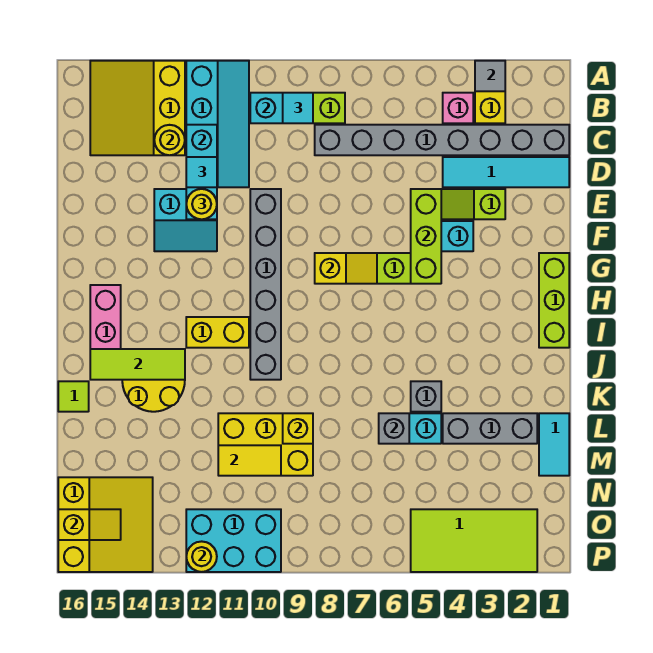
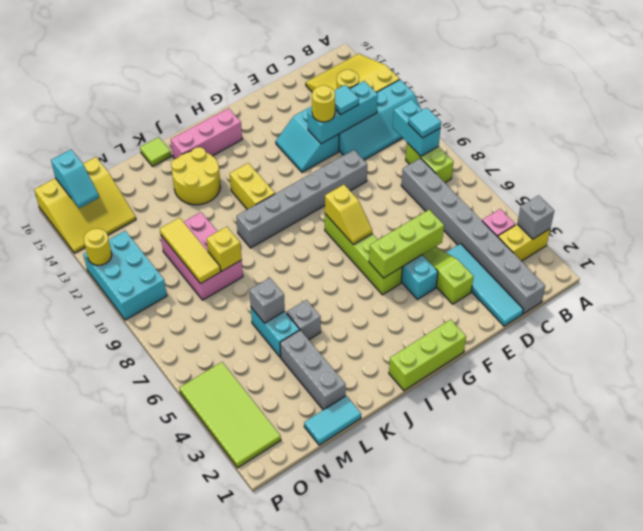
grey tile A3 level 2 -> grey brick A3 level 2
lime tile J13:J15 level 2 -> none
yellow brick L9:M11 level 1 -> pink brick L9:M11 level 1
yellow tile M10:M11 level 2 -> yellow tile M9:M11 level 2
yellow slope O15:O16 level 2 top 16 -> cyan slope O15:O16 level 2 top 16

